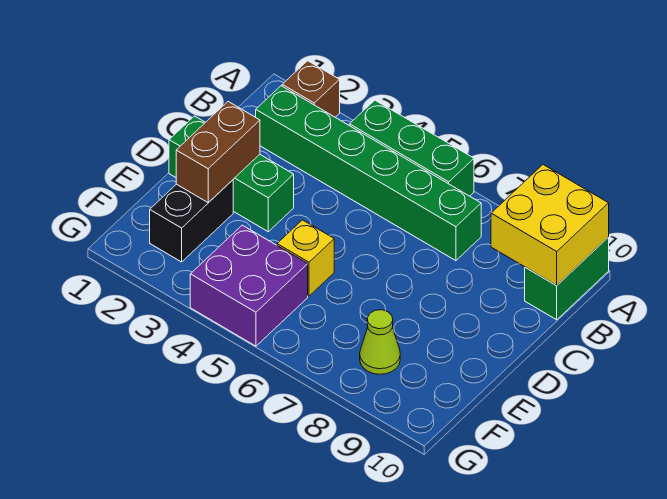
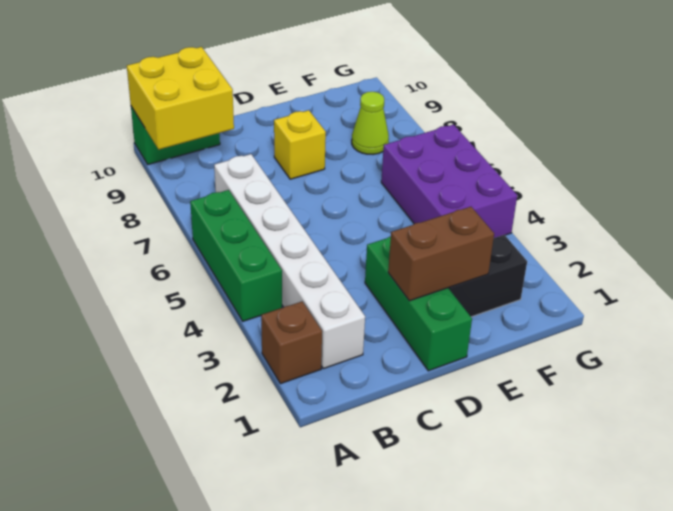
green brick B2:B7 level 1 -> white brick B2:B7 level 1
yellow brick E5 level 1 -> yellow brick D8 level 1
purple brick F4:G5 level 1 -> purple brick F4:G6 level 1

